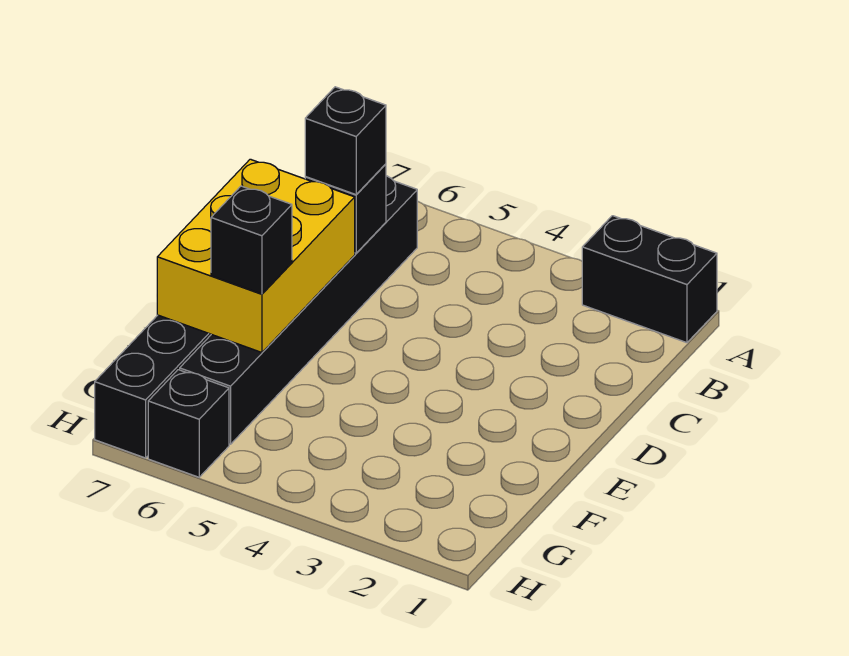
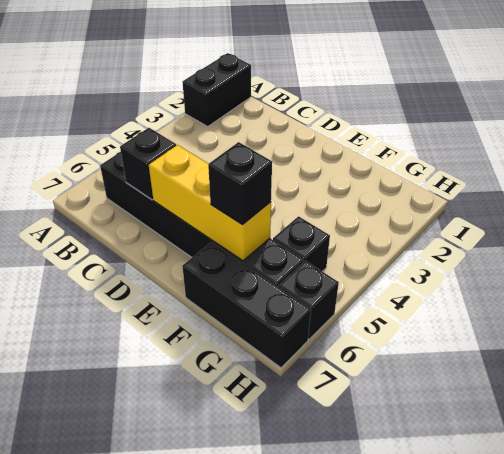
black brick C6 level 3 -> black brick G5 level 1
yellow brick D6:F7 level 2 -> yellow brick D6:F6 level 2

